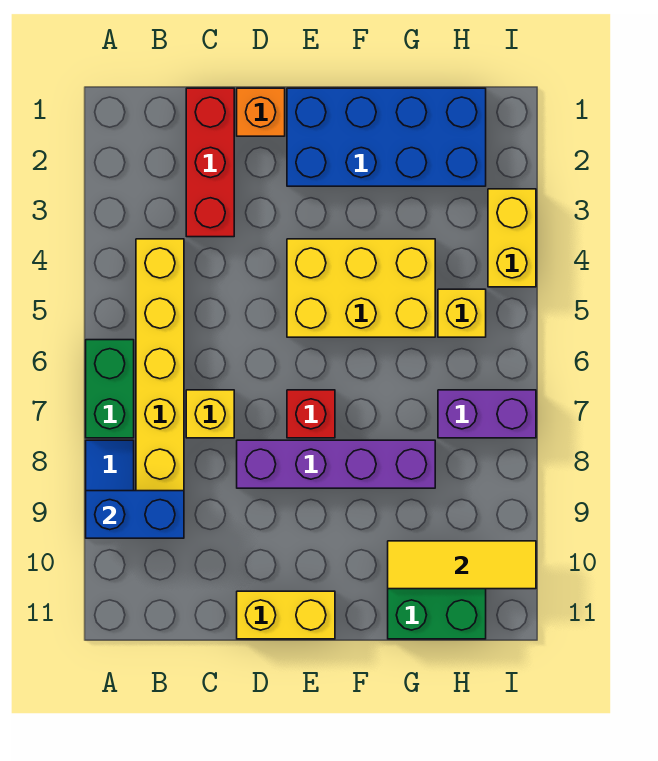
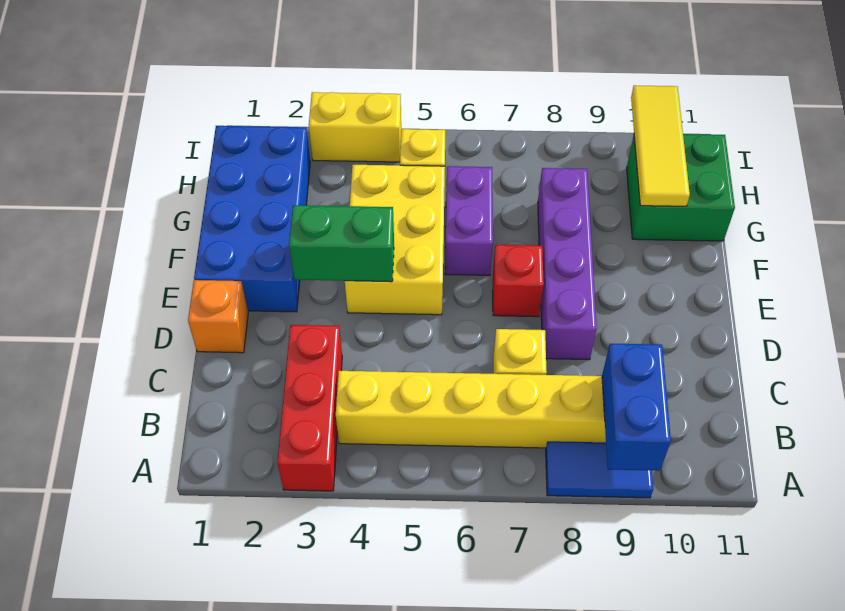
green brick A6:A7 level 1 -> green brick E3:E4 level 2
red brick C1:C3 level 1 -> red brick A3:C3 level 1
yellow brick D11:E11 level 1 -> none
purple brick H7:I7 level 1 -> purple brick F6:G6 level 1

